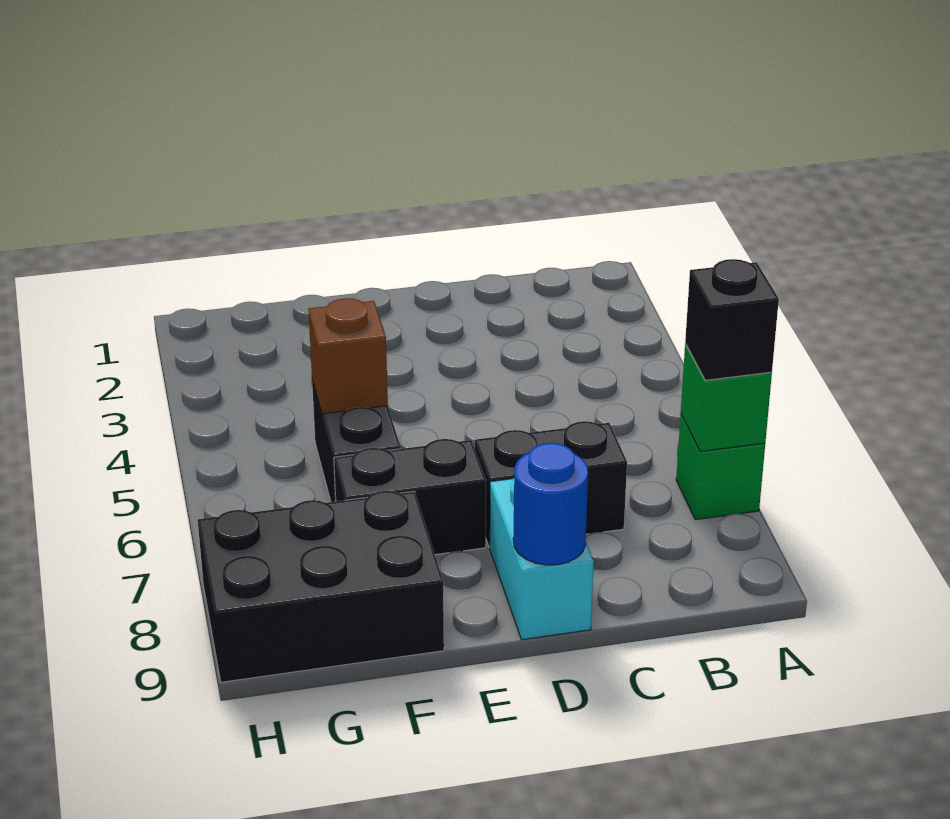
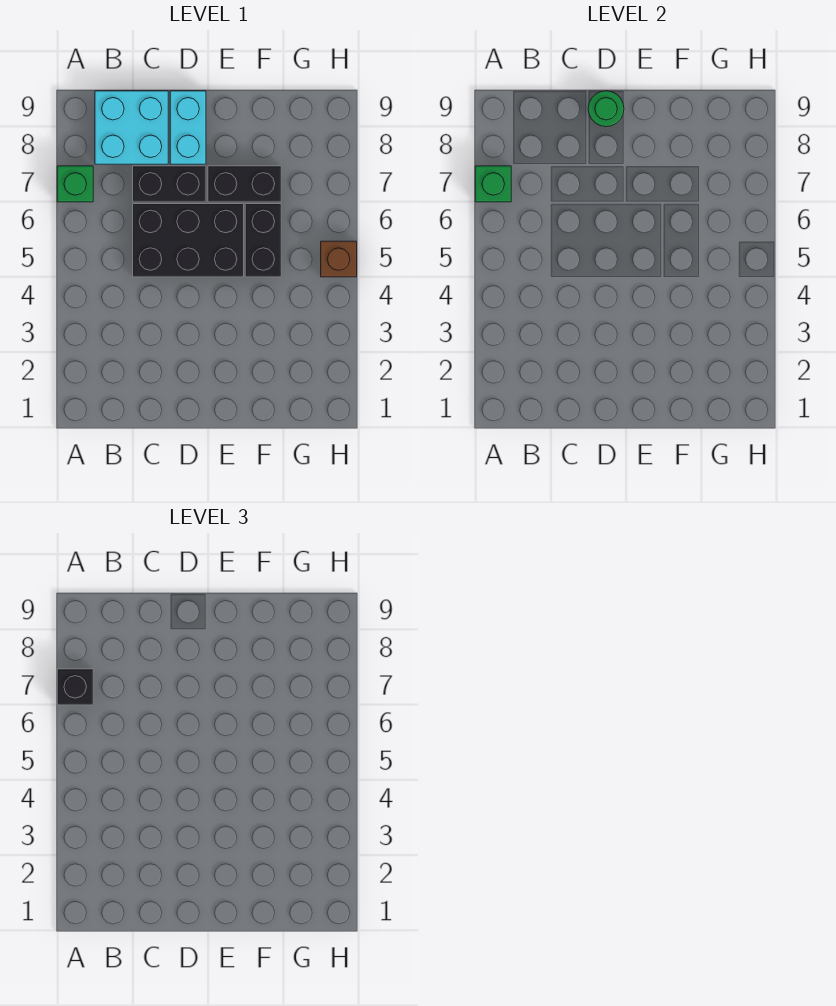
none -> cyan brick B8:C9 level 1
blue round brick D9 level 2 -> green round brick D9 level 2
brown brick F5 level 2 -> brown brick H5 level 1
black brick F8:H9 level 1 -> black brick C5:E6 level 1

